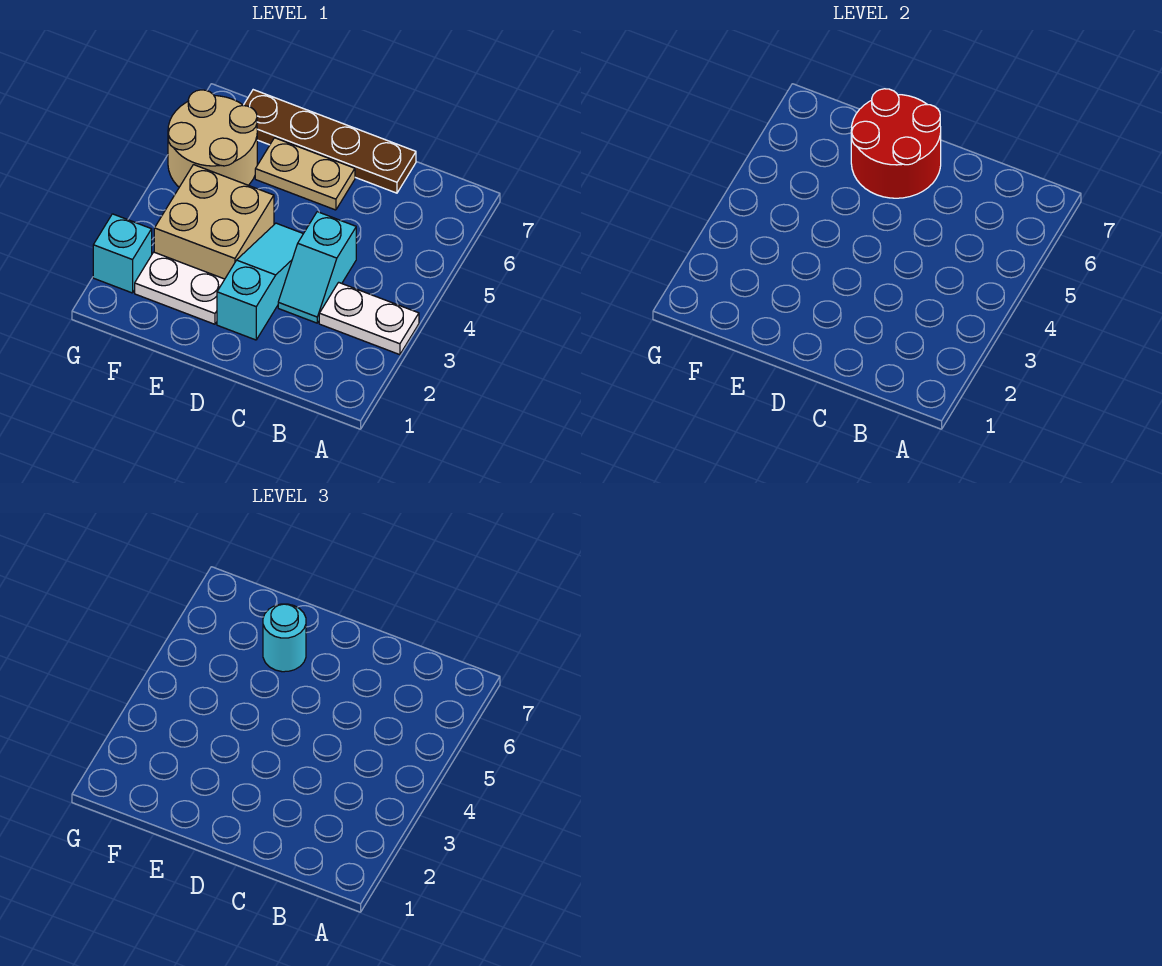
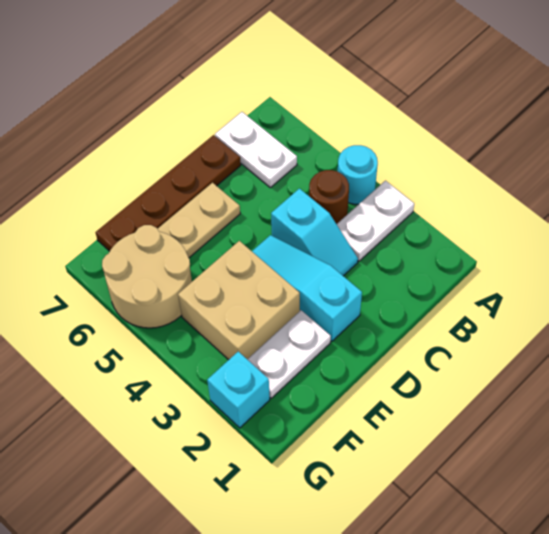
none -> brown round brick B4 level 1
none -> white plate B6:B7 level 1
red round brick D6:E7 level 2 -> none
cyan round brick E6 level 3 -> cyan round brick A4 level 1

